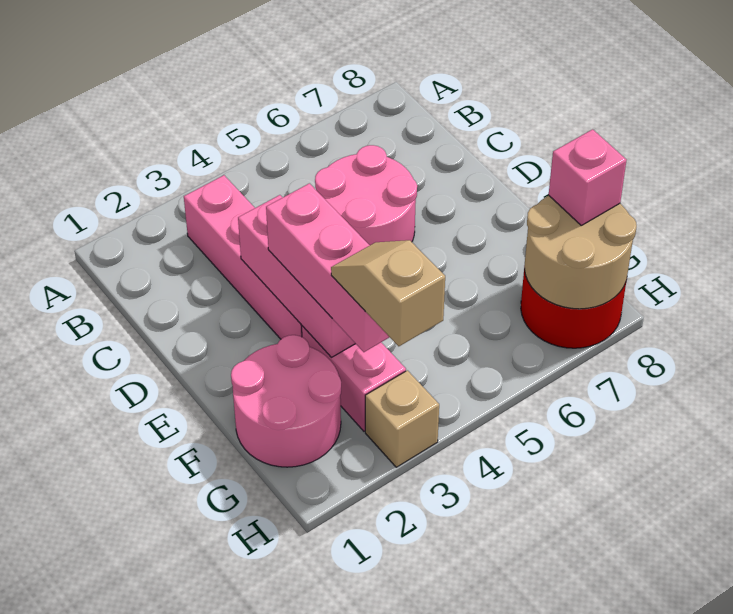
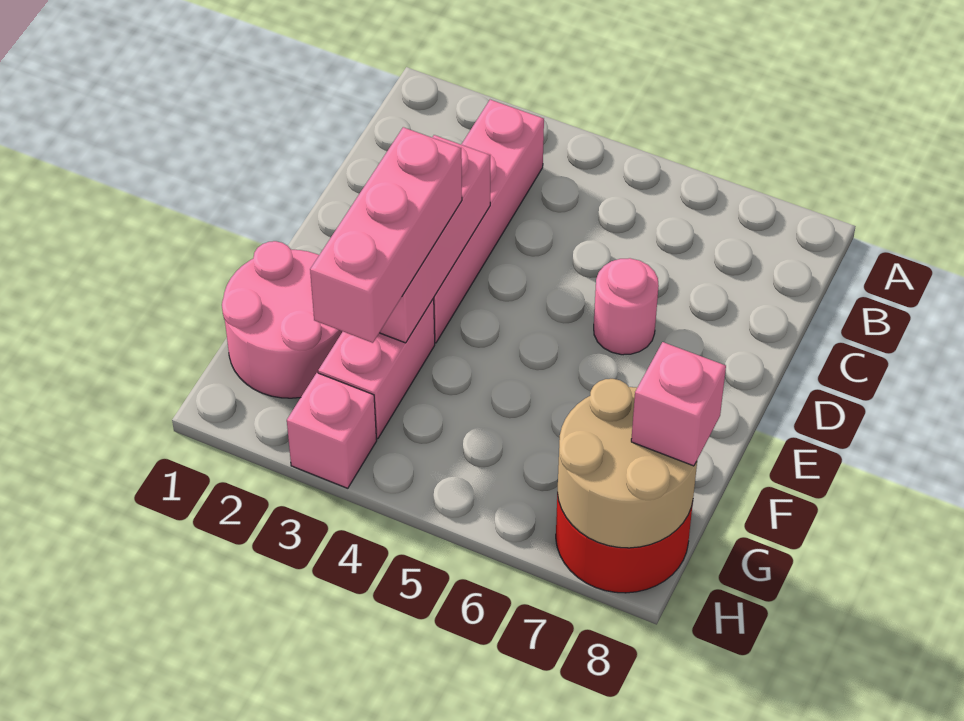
pink round brick C5:D6 level 1 -> pink round brick D6 level 1
tan slope G3:H3 level 4 top H -> none
tan brick H3 level 1 -> pink brick H3 level 1

